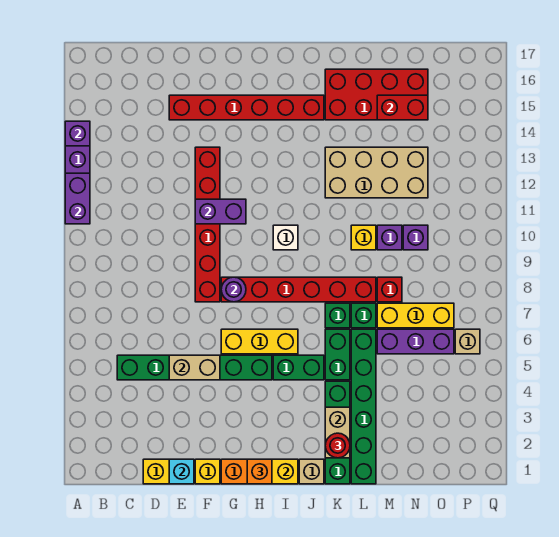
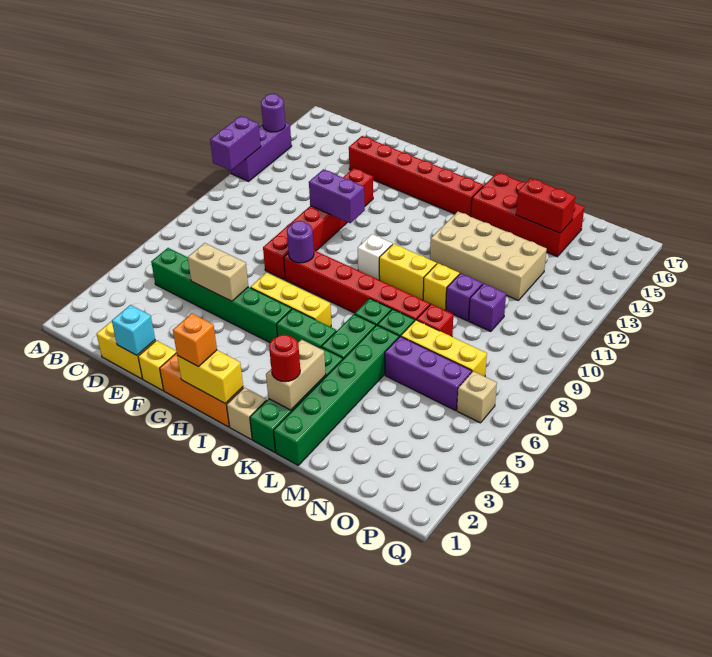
purple brick A14 level 2 -> purple round brick A14 level 2
none -> yellow brick J10:K10 level 1

